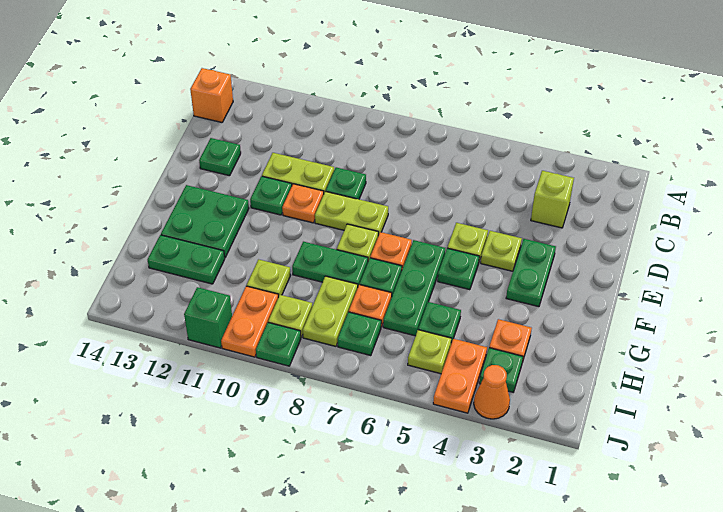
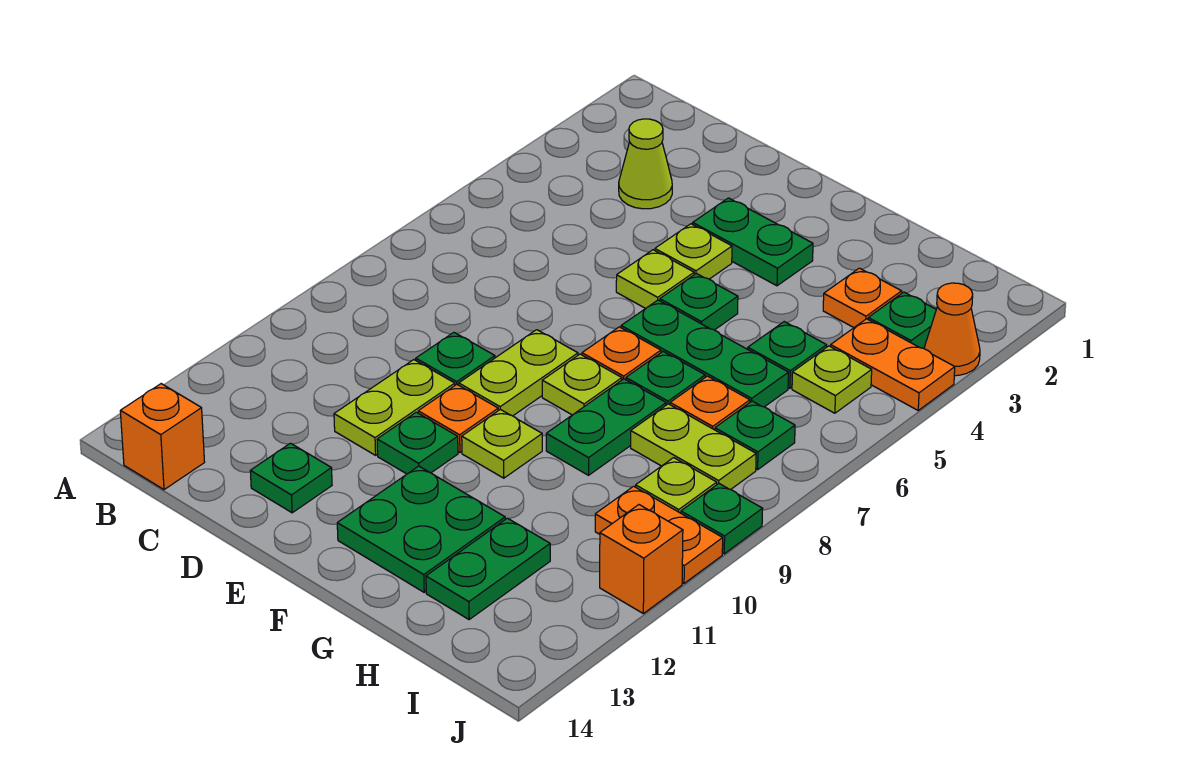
lime brick C3 level 1 -> lime cone C3 level 1
lime plate H10 level 1 -> lime plate F10 level 1
green brick J11 level 1 -> orange brick J11 level 1

